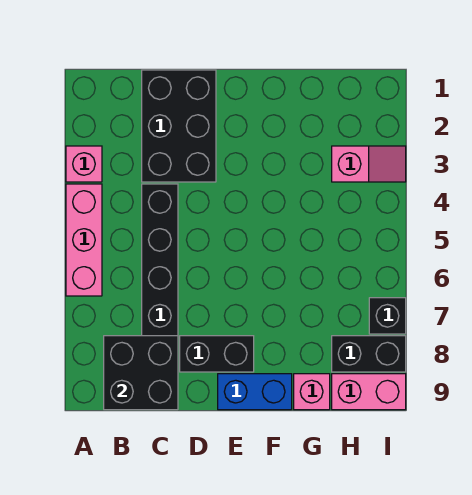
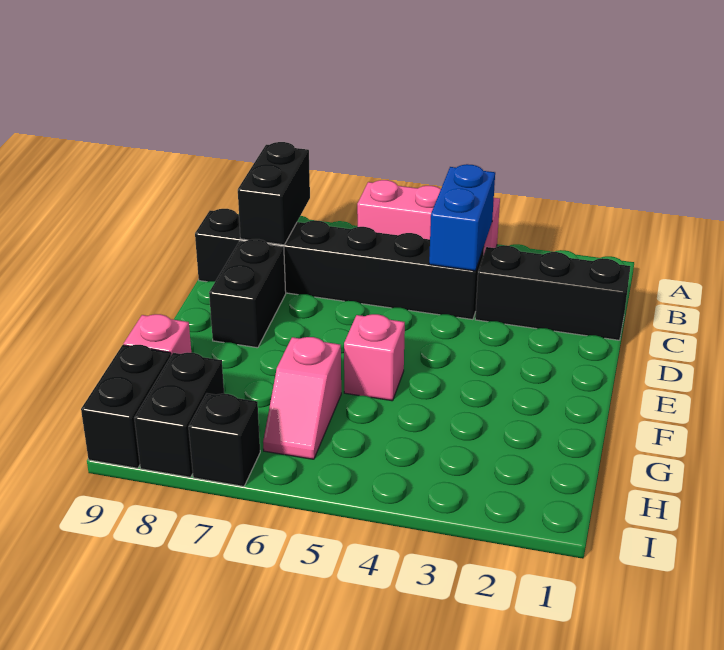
pink brick A3 level 1 -> pink brick F5 level 1
black brick B8:C9 level 2 -> black brick B8:C8 level 2
black brick C1:D3 level 1 -> black brick C1:C3 level 1
blue brick E9:F9 level 1 -> blue brick B4:C4 level 2
pink slope H3:I3 level 1 top H -> pink slope G6:H6 level 1 top G
pink brick H9:I9 level 1 -> black brick H9:I9 level 1

